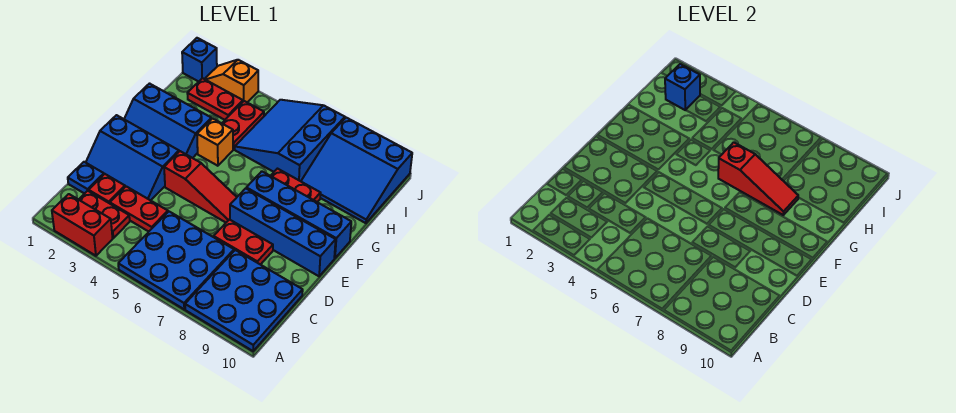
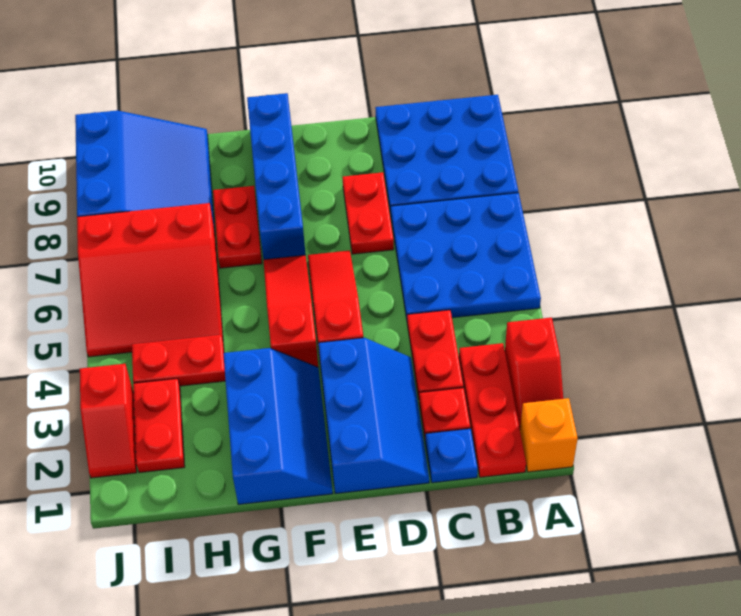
red brick A2:A3 level 1 -> red slope A2:A3 level 1 top 3
red plate B2:B3 level 1 -> red plate B1:B3 level 1
blue brick E7:E10 level 1 -> none
orange brick G4 level 1 -> orange brick A1 level 1
red slope G6:G8 level 2 top 6 -> red slope F4:F6 level 1 top 4
blue slope H5:J7 level 1 top 7 -> red slope H5:J7 level 1 top 7
blue brick I2 level 2 -> none
blue brick J1 level 1 -> none
orange slope J2:J3 level 1 top 3 -> red slope J2:J3 level 1 top 3

